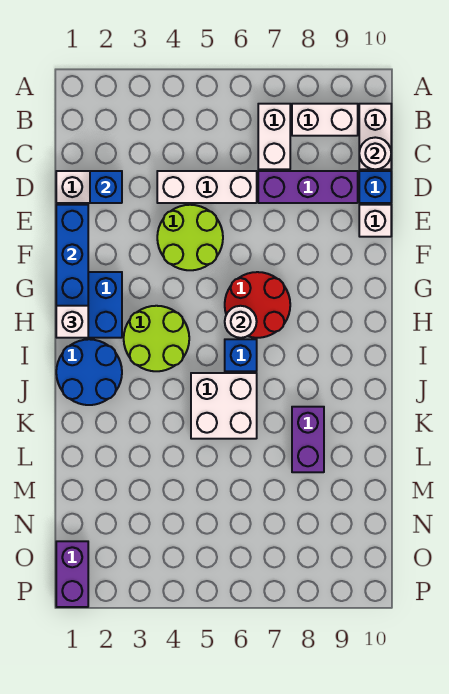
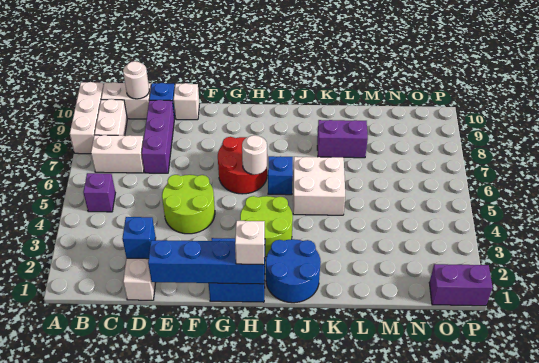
none -> purple brick B5 level 1
white brick D4:D6 level 1 -> white brick A8:A10 level 1

